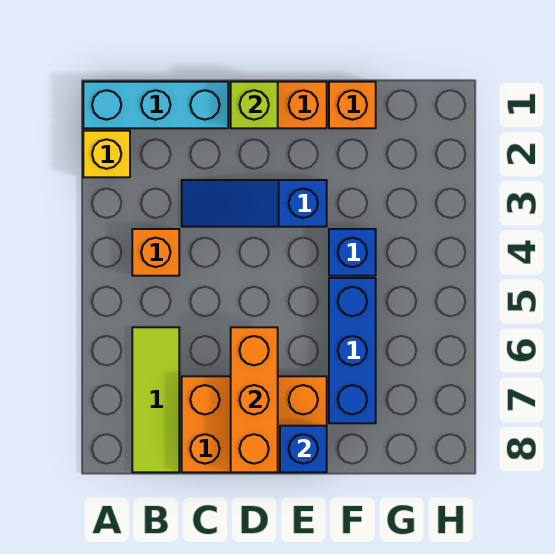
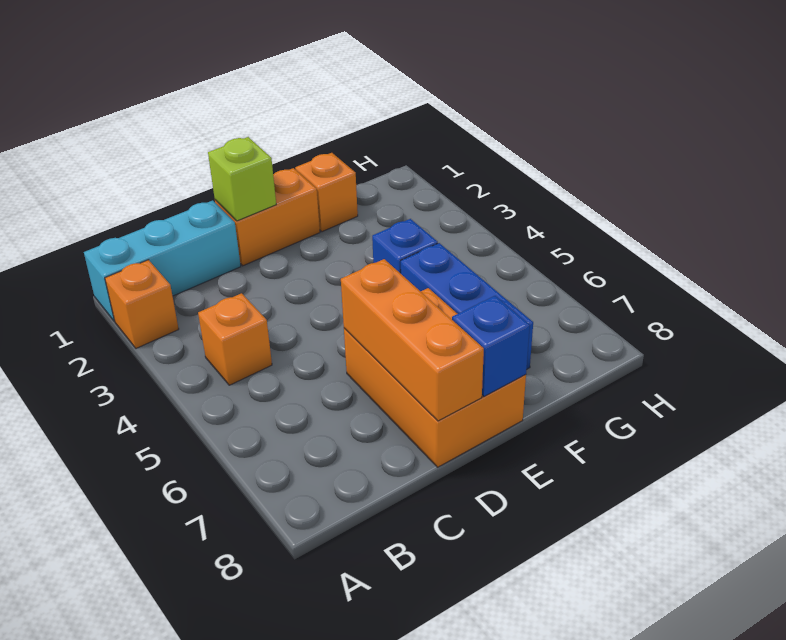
yellow brick A2 level 1 -> orange brick A2 level 1
lime tile B6:B8 level 1 -> none
blue slope C3:E3 level 1 top E -> none
orange brick C7:E8 level 1 -> orange brick D6:E8 level 1

